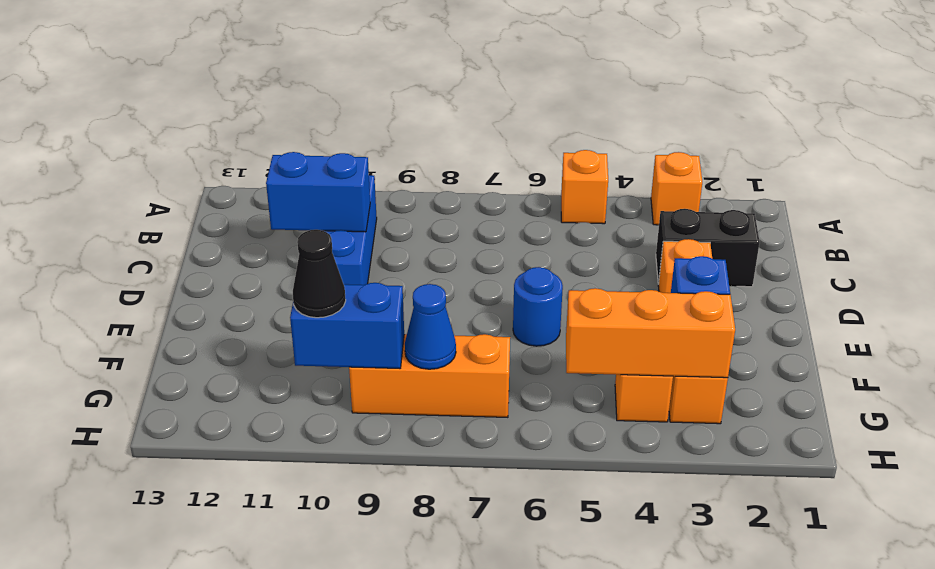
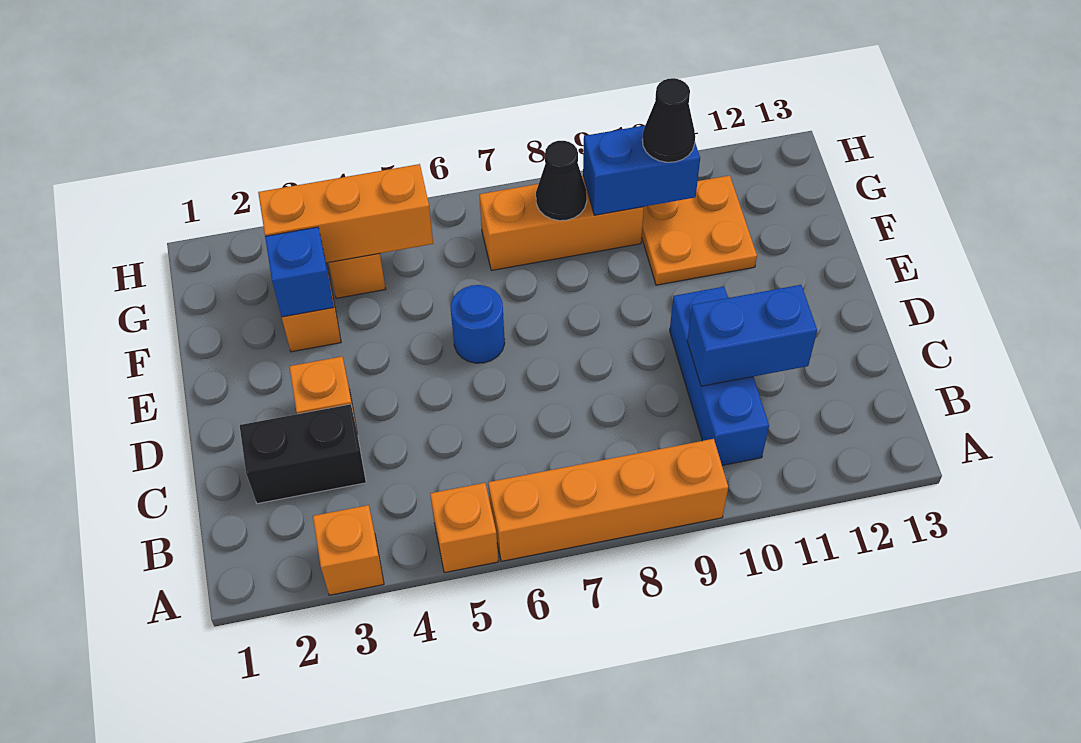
none -> orange brick A6:A9 level 1
none -> orange plate F10:G11 level 1
blue cone G8 level 2 -> black cone G8 level 2

